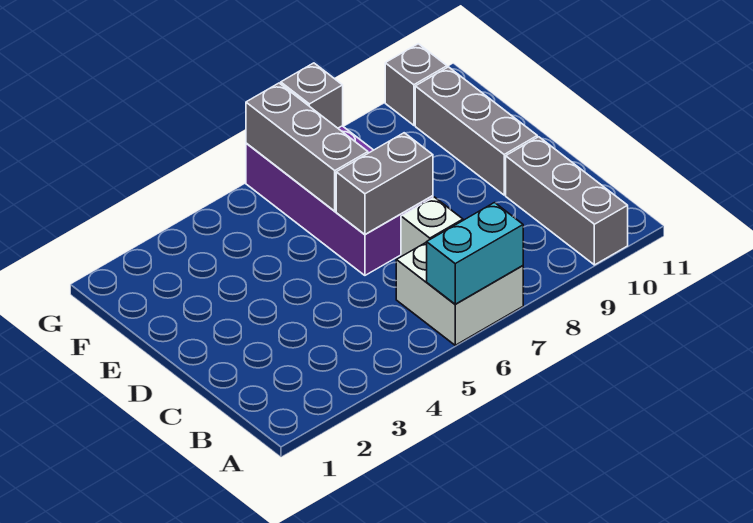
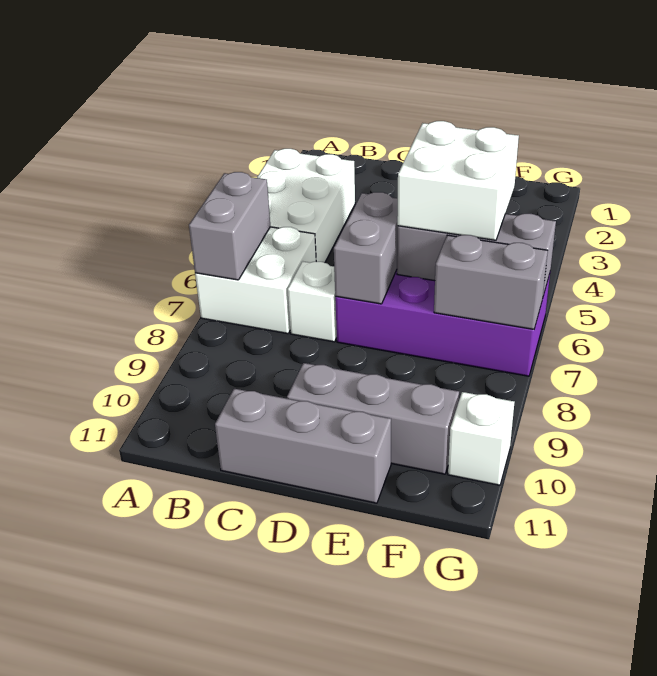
none -> white brick A3:B5 level 1
cyan brick A6:A7 level 2 -> grey brick A6:A7 level 2
grey brick A10:C10 level 1 -> grey brick C11:E11 level 1
none -> white brick E5:F6 level 3
grey brick G7 level 2 -> grey brick F7:G7 level 2
grey brick G10 level 1 -> white brick G10 level 1

